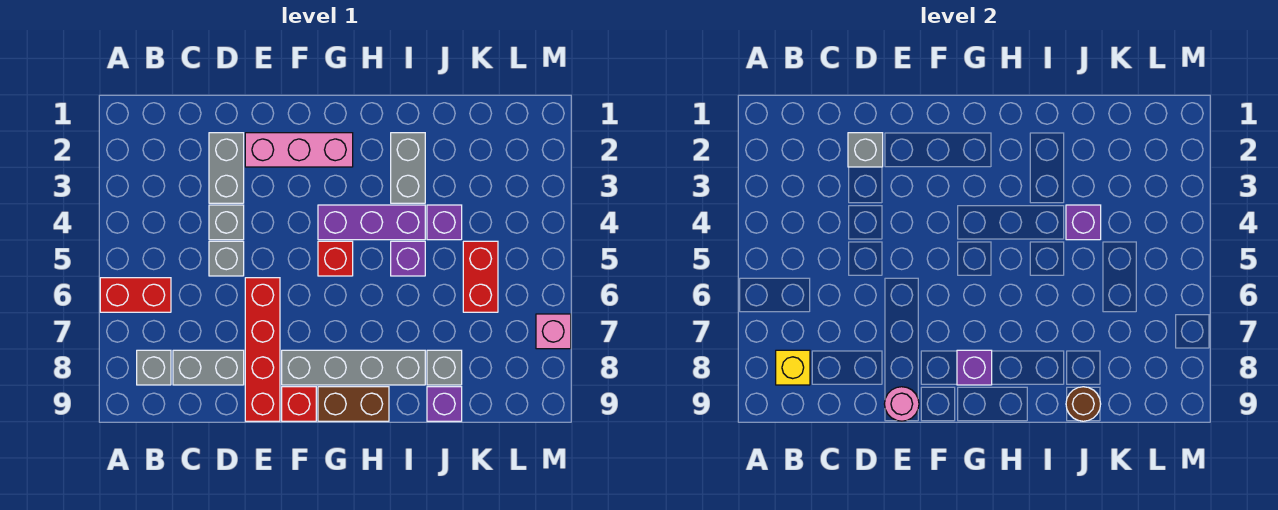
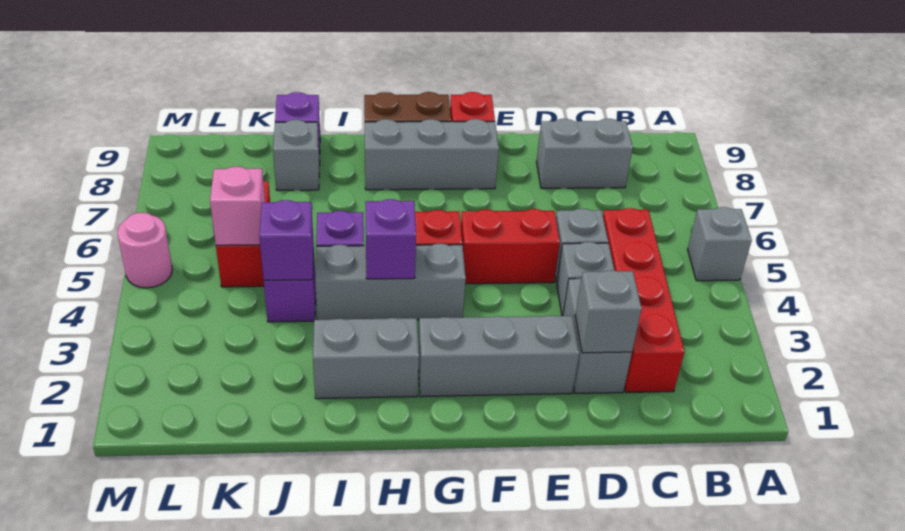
red brick A6:B6 level 1 -> red brick E5:F5 level 1
grey brick B8 level 1 -> grey brick A5 level 1
yellow brick B8 level 2 -> none
pink brick E2:G2 level 1 -> grey brick E2:G2 level 1
red brick E6:E9 level 1 -> red brick C2:C5 level 1
pink round brick E9 level 2 -> pink round brick M5 level 1
grey brick F8:I8 level 1 -> grey brick F8:H8 level 1
purple brick G4:I4 level 1 -> grey brick G4:I4 level 1
purple brick G8 level 2 -> purple brick H4 level 2
grey brick I2:I3 level 1 -> grey brick H2:I2 level 1
brown round brick J9 level 2 -> none
pink brick M7 level 1 -> pink brick K5 level 2

